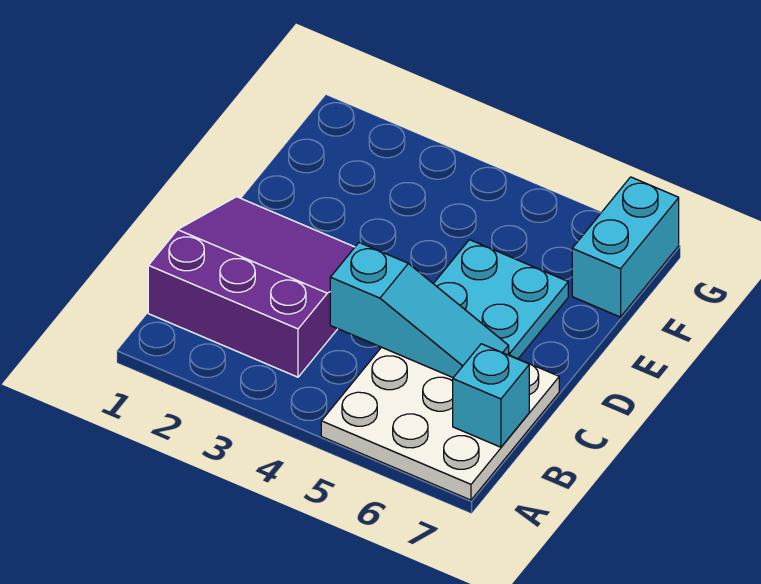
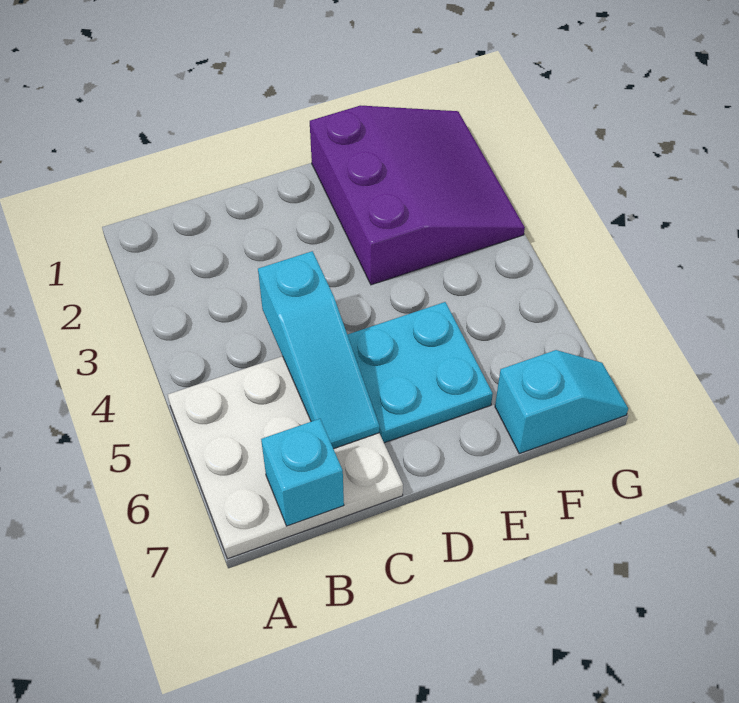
purple slope B1:D3 level 1 top B -> purple slope E1:G3 level 1 top E
cyan brick F7:G7 level 1 -> cyan slope F7:G7 level 1 top F

